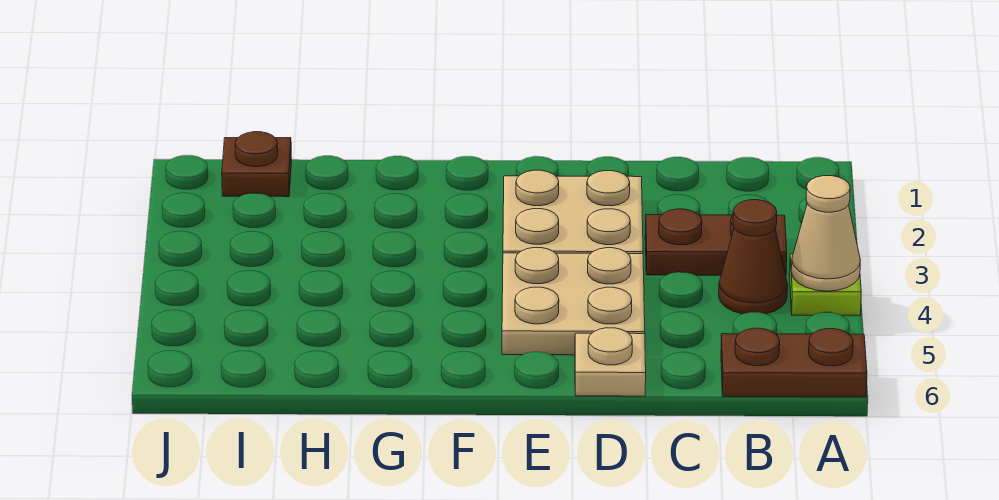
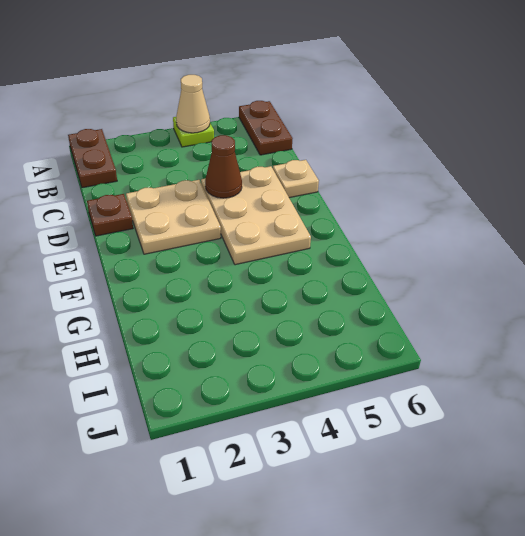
brown plate B3:C3 level 1 -> brown plate A1:B1 level 1
brown cone B4 level 1 -> brown cone D4 level 2
tan plate D4:E5 level 1 -> tan plate D4:F5 level 1
brown plate I1 level 1 -> brown plate D1 level 1

